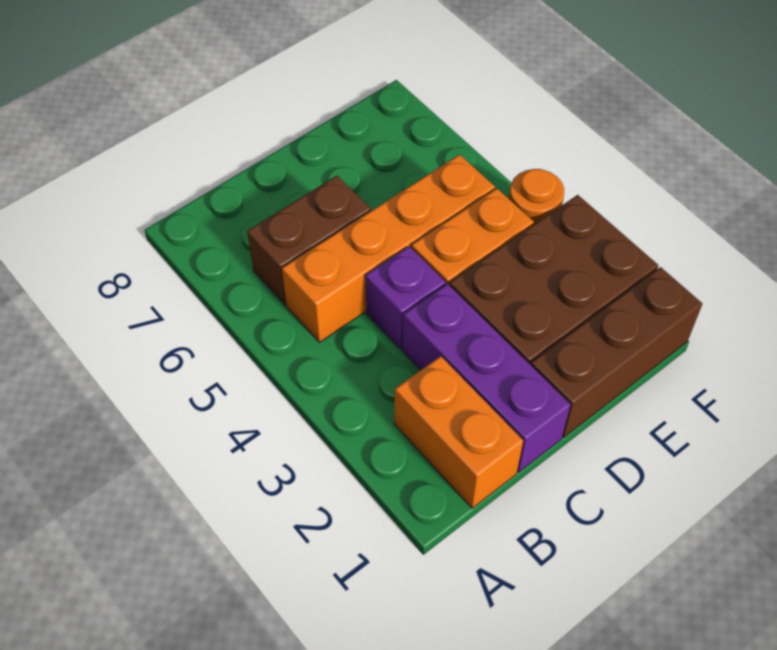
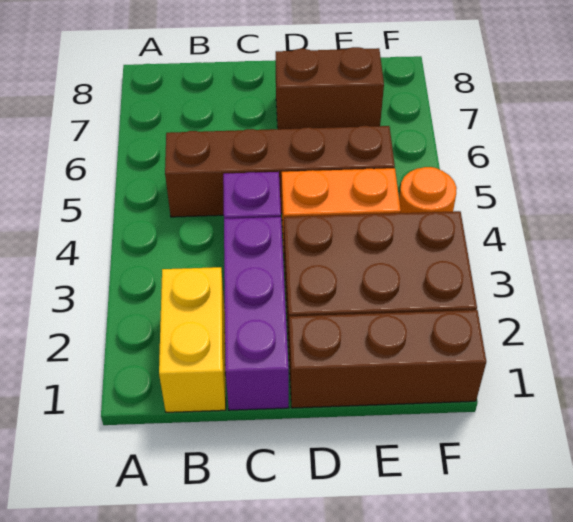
orange brick B1:B2 level 1 -> yellow brick B1:B2 level 1
orange brick B5:E5 level 1 -> brown brick B5:E5 level 1
brown brick B6:C6 level 1 -> brown brick D7:E7 level 1

